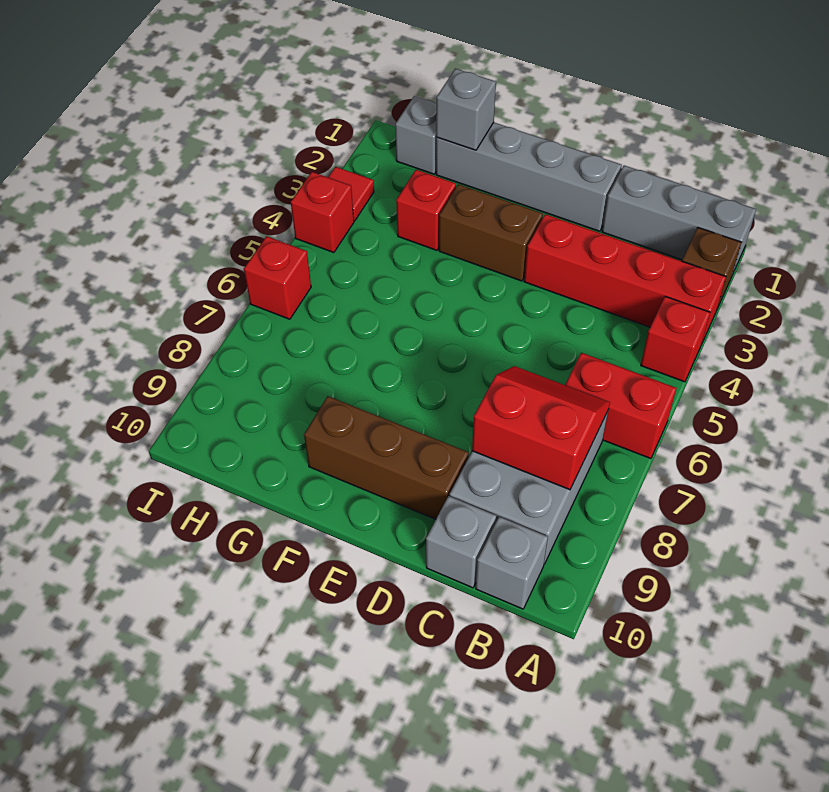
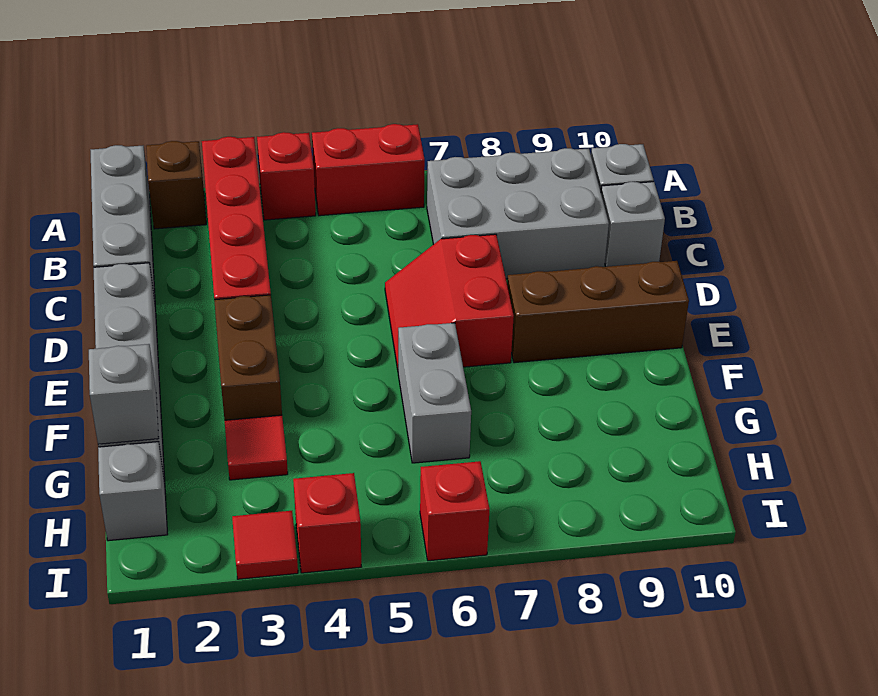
red brick A6:B6 level 1 -> red brick A5:A6 level 1
red slope B7:C8 level 2 top 8 -> red slope D6:E7 level 1 top 7
brown brick D9:F9 level 1 -> brown brick E8:E10 level 1
none -> grey brick F6:G6 level 1
red brick G3 level 1 -> red tile G3 level 1

